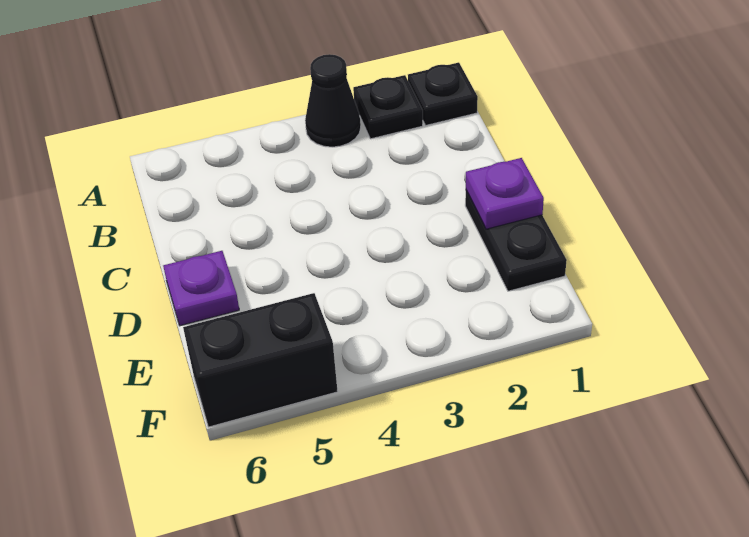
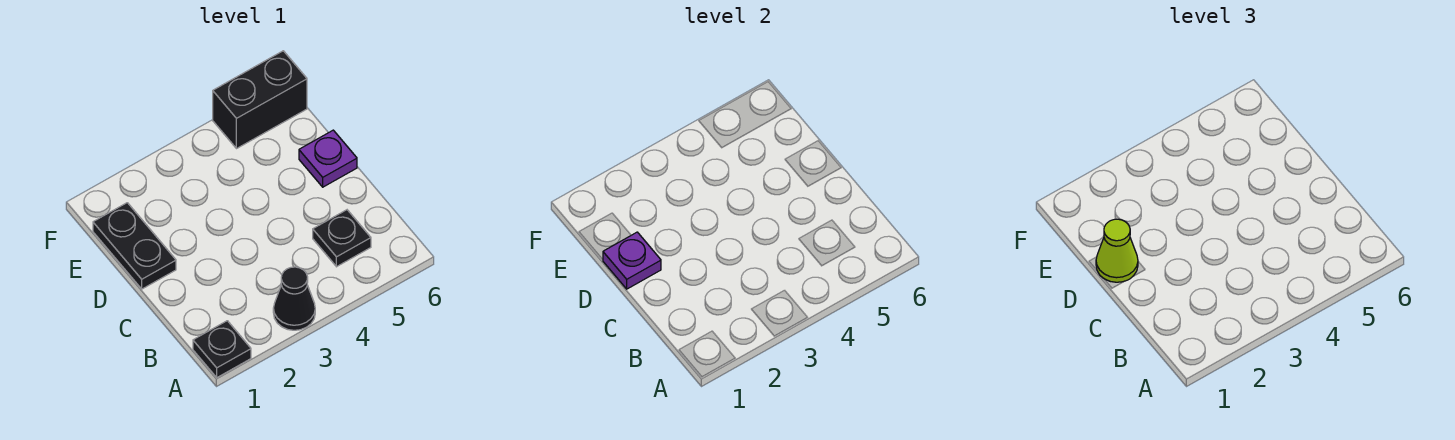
black plate A2 level 1 -> black plate B5 level 1
none -> lime cone D1 level 3

